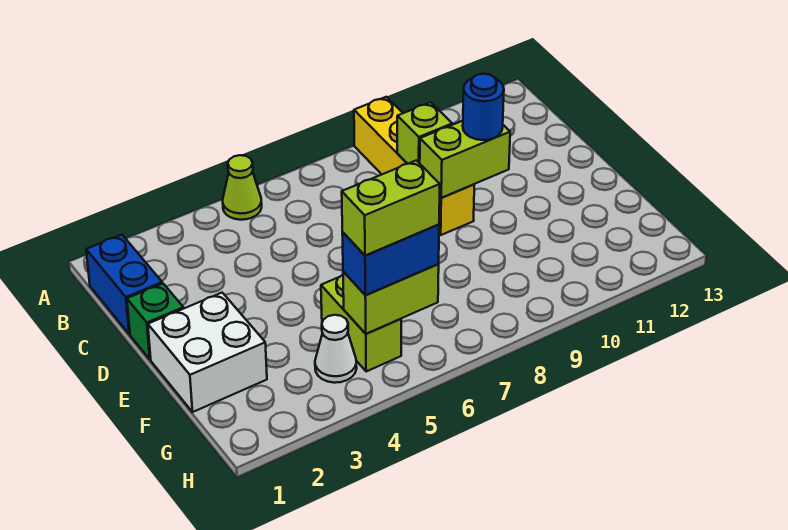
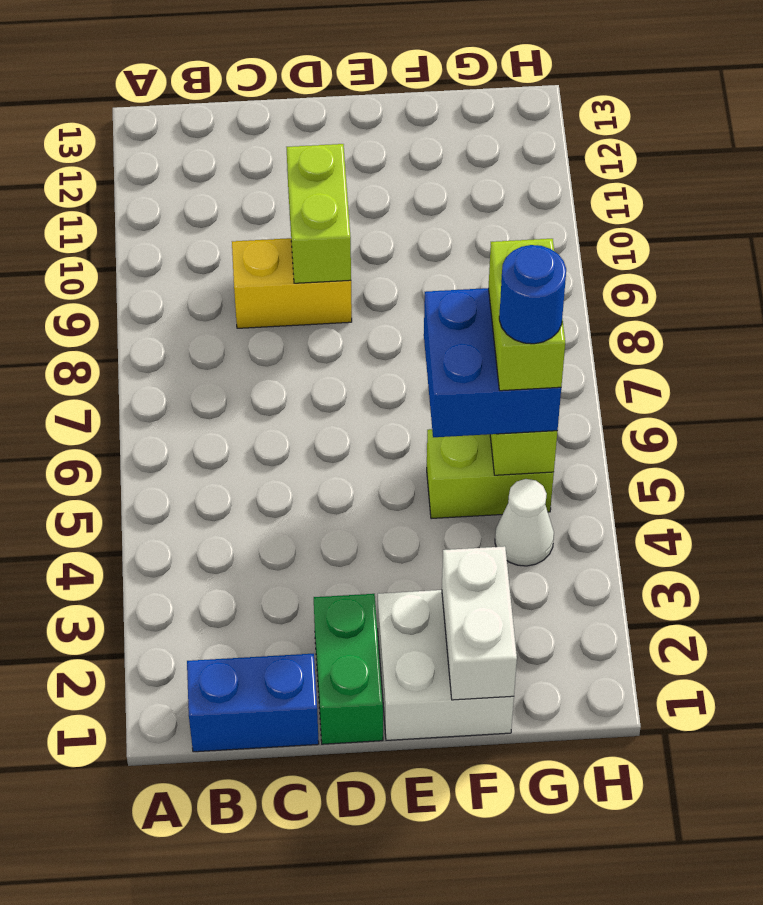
lime cone A5 level 1 -> none
yellow brick A9:D9 level 1 -> yellow brick C9:D9 level 1
lime brick C9 level 2 -> none
green brick D1 level 1 -> green brick D1:D2 level 1
blue round brick D10 level 3 -> blue round brick G5 level 5
none -> white brick F1:F2 level 2
blue brick G5:G6 level 3 -> blue brick F5:G6 level 3

